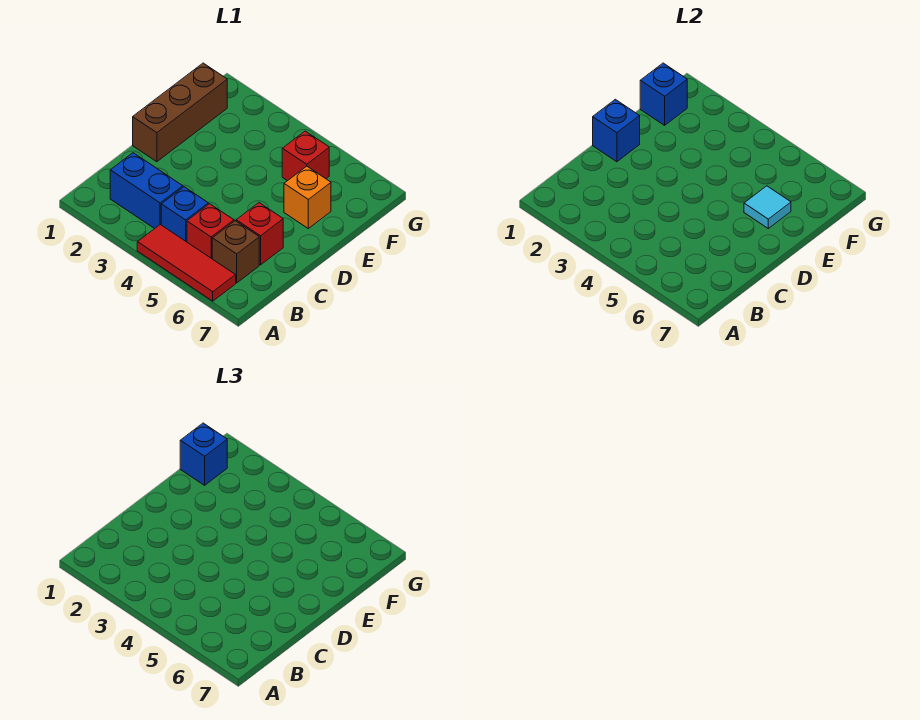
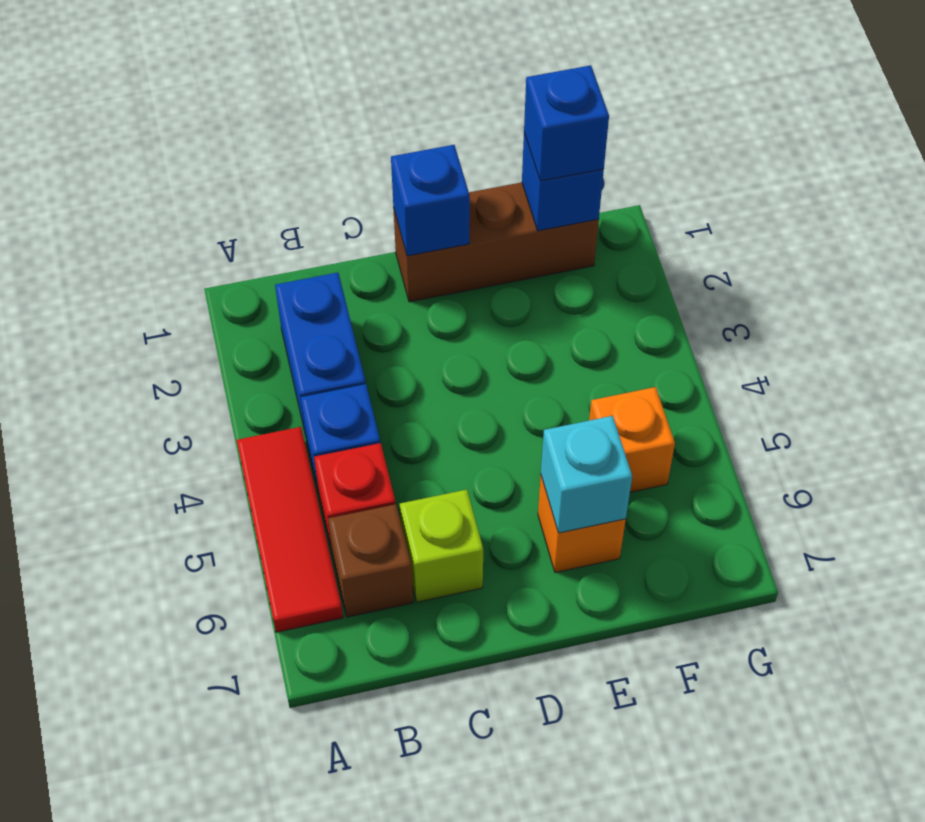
red brick C6 level 1 -> lime brick C6 level 1
cyan tile E6 level 2 -> cyan brick E6 level 2
red brick F5 level 1 -> orange brick F5 level 1

